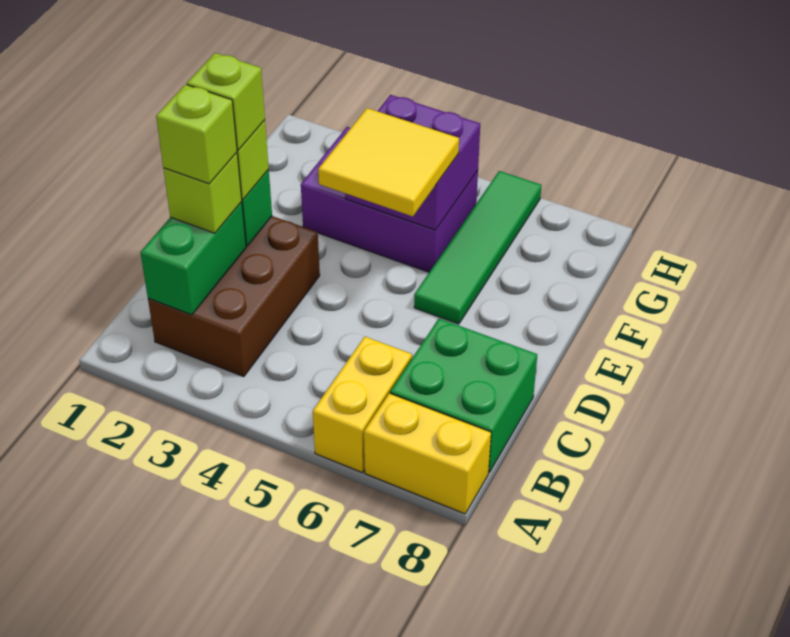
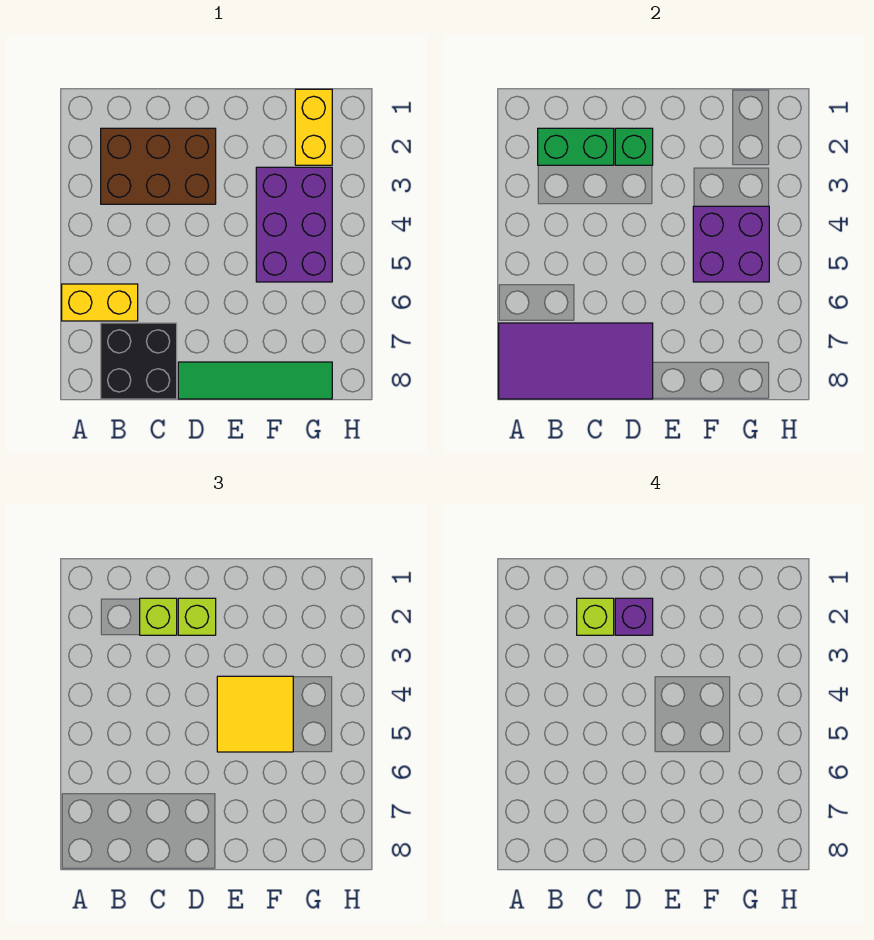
yellow brick A7:A8 level 1 -> yellow brick G1:G2 level 1
none -> purple tile A7:D8 level 2
green brick B7:C8 level 1 -> black brick B7:C8 level 1
lime brick D2 level 4 -> purple brick D2 level 4
green tile E6:H6 level 1 -> green tile D8:G8 level 1

